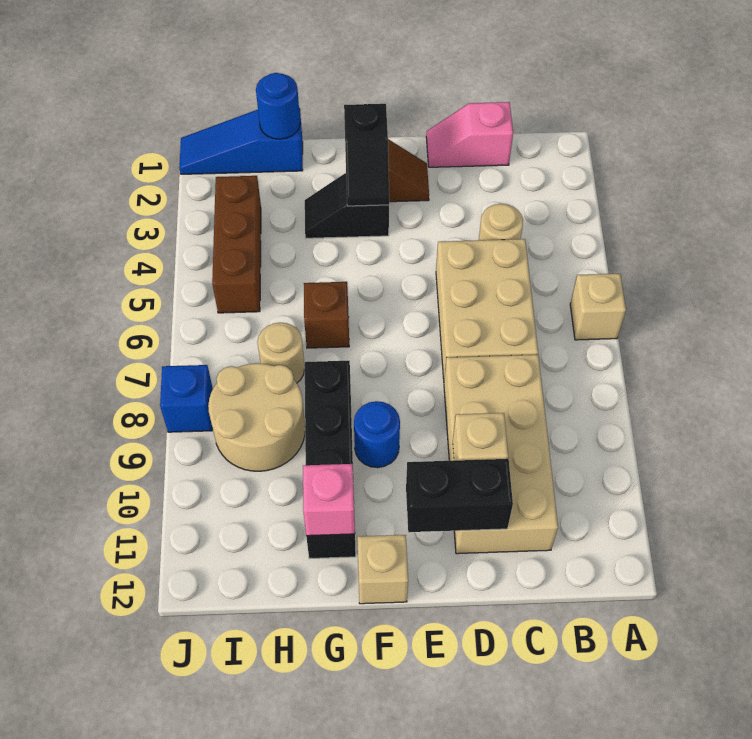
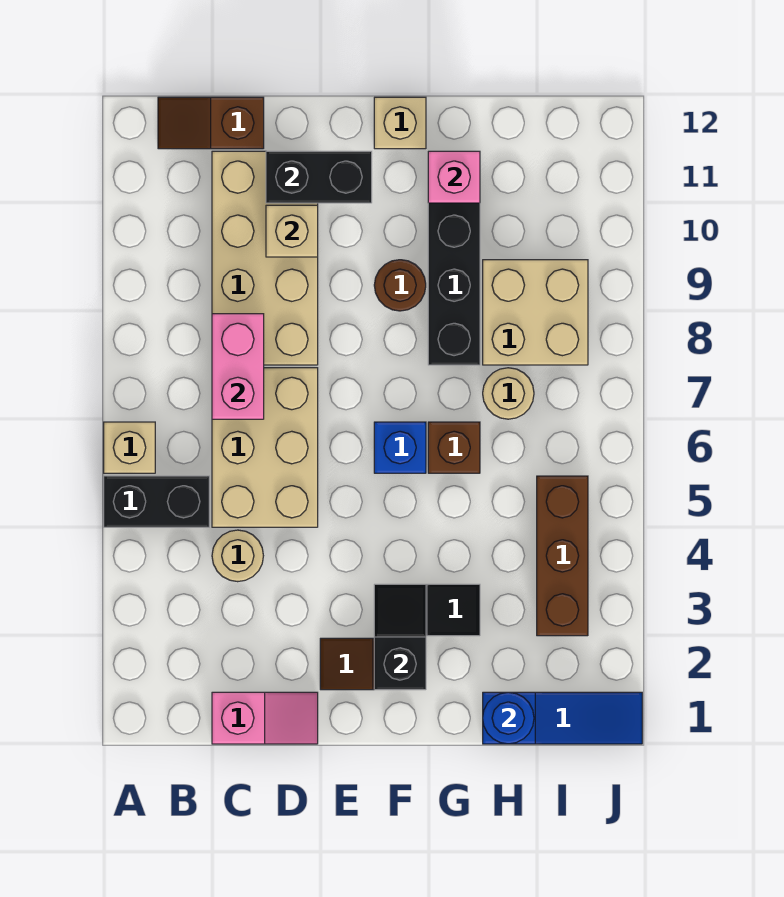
none -> black brick A5:B5 level 1
none -> brown slope B12:C12 level 1 top C
none -> pink brick C7:C8 level 2
blue round brick F9 level 1 -> brown round brick F9 level 1
tan round brick H8:I9 level 1 -> tan brick H8:I9 level 1
blue brick J8 level 1 -> blue brick F6 level 1

